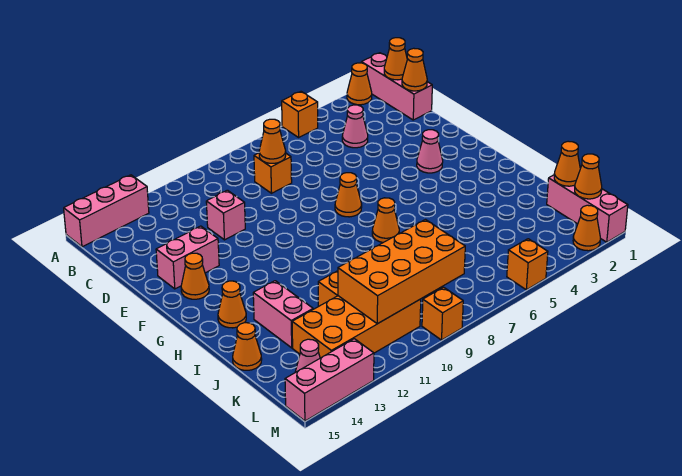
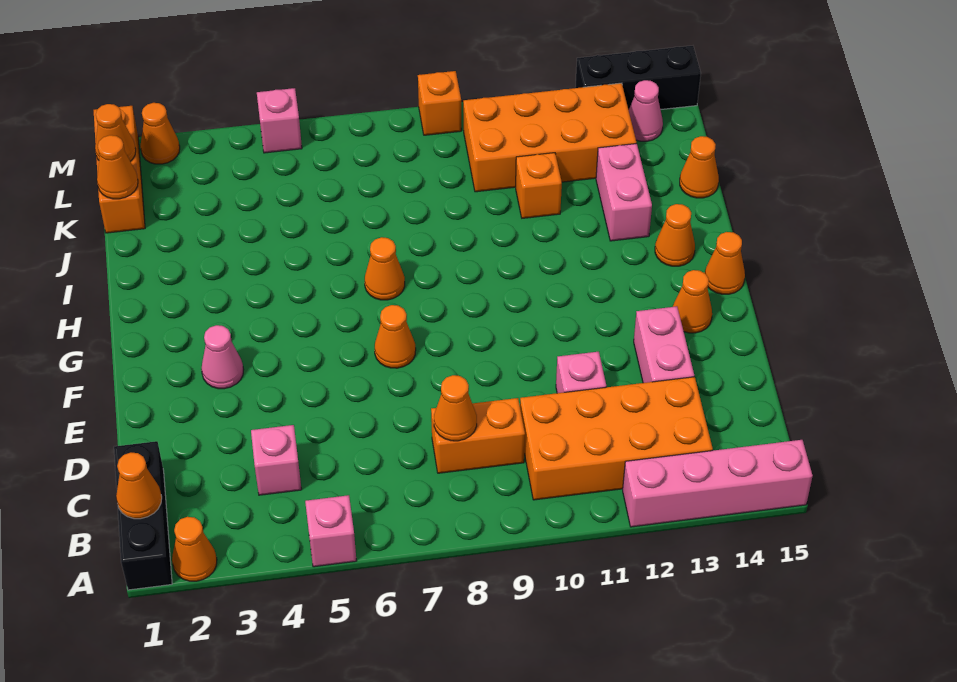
pink brick A1:C1 level 1 -> black brick A1:C1 level 1
orange brick A5 level 1 -> pink brick A5 level 1
pink brick A13:A15 level 1 -> pink brick A12:A15 level 1
orange cone C1 level 2 -> orange cone G15 level 1
pink cone C4 level 1 -> pink brick C4 level 1
orange brick C8 level 1 -> orange brick C8:C9 level 1
pink brick E13:E14 level 1 -> pink brick D13:E13 level 1
pink brick K1:M1 level 1 -> orange brick K1:M1 level 1
orange brick K8:L11 level 2 -> orange brick B10:C13 level 1
orange brick M5 level 1 -> pink brick M5 level 1
pink brick M13:M15 level 1 -> black brick M13:M15 level 1

